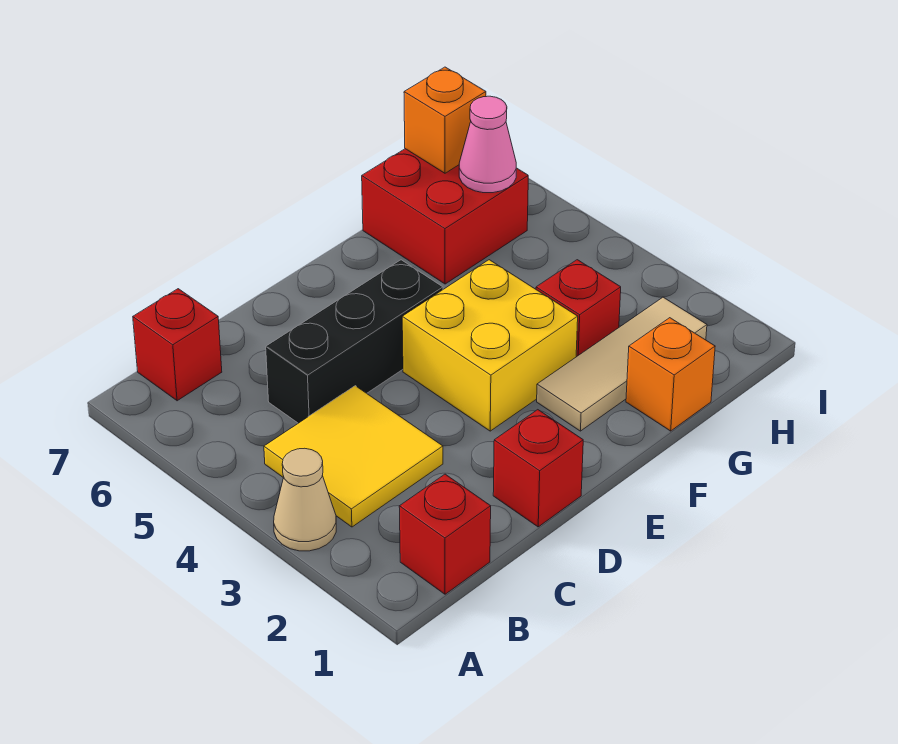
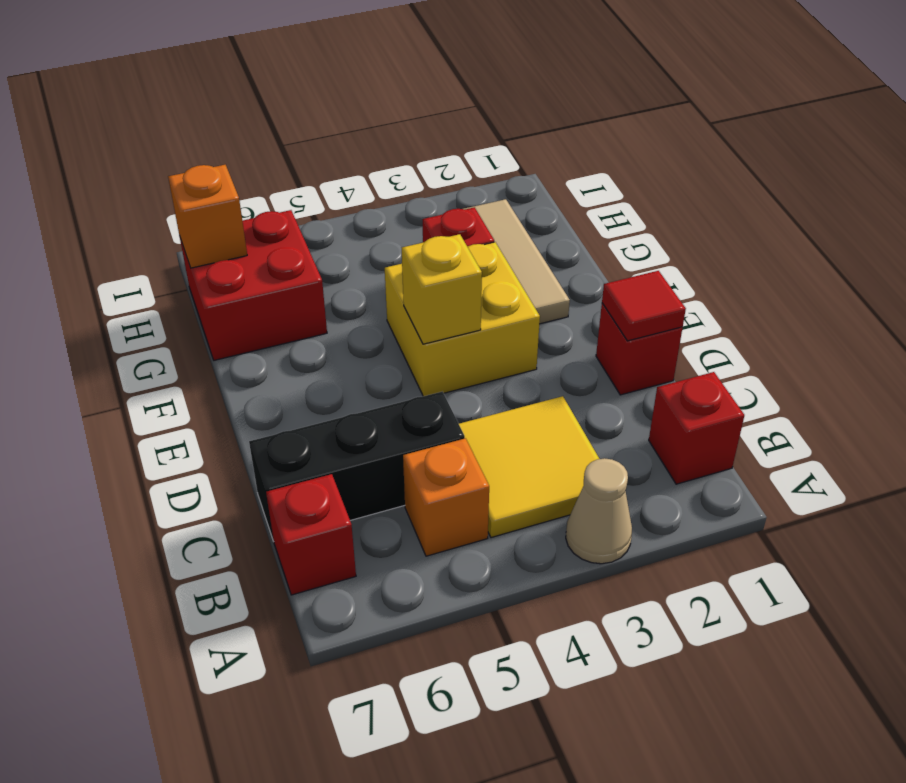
black brick C5:E5 level 1 -> black brick C5:C7 level 1
none -> red tile D1 level 2
none -> yellow brick E4 level 2
orange brick G1 level 1 -> orange brick B5 level 1
pink cone H6 level 2 -> none

